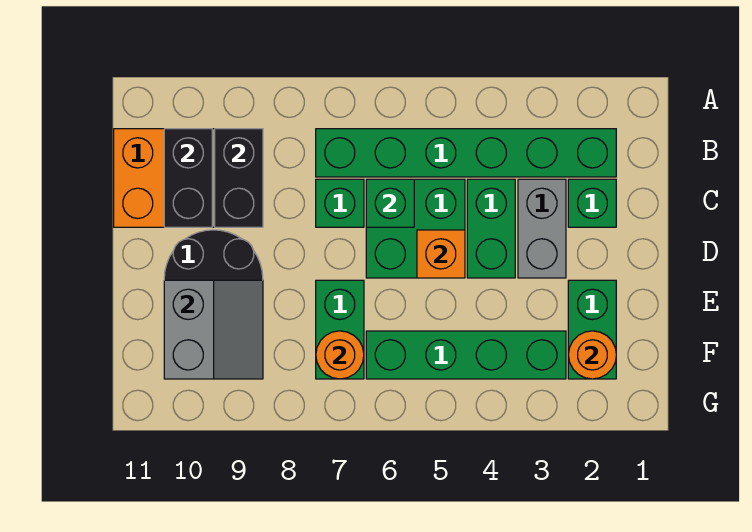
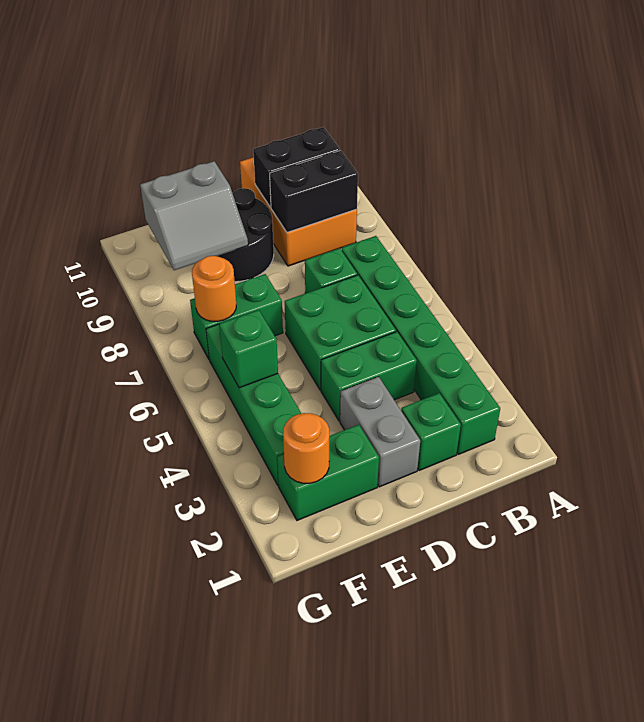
grey brick C3:D3 level 1 -> grey brick D2:D3 level 1
green brick C6 level 2 -> green brick F5 level 2
orange brick D5 level 2 -> none

